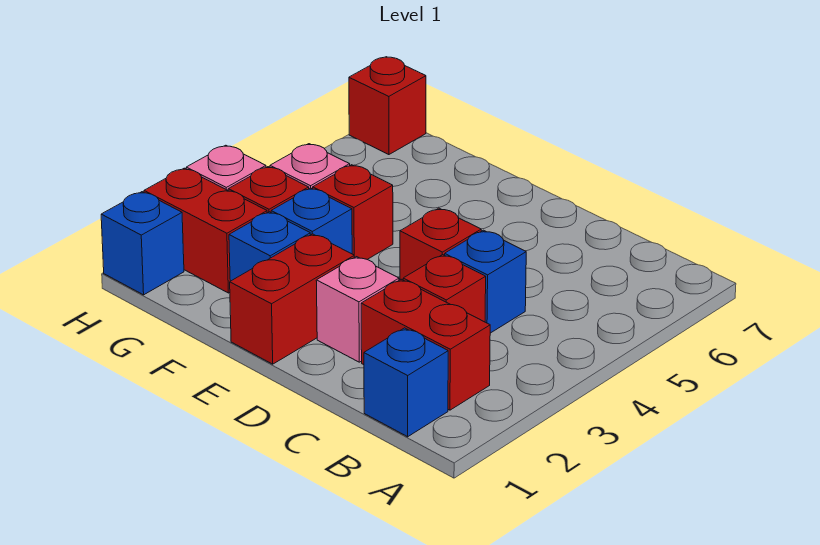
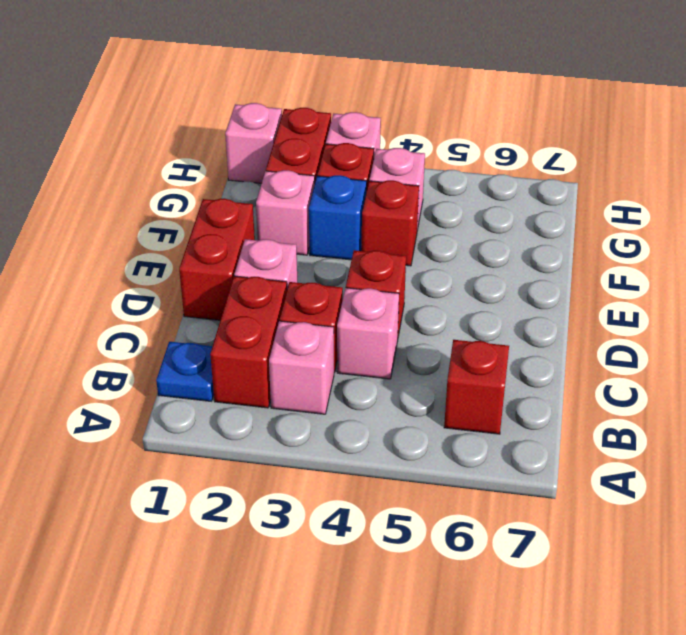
blue brick B1 level 1 -> blue plate B1 level 1
none -> pink brick B3 level 1
blue brick C4 level 1 -> pink brick C4 level 1
red brick E1:E2 level 1 -> red brick D1:E1 level 1
blue brick F2 level 1 -> pink brick F2 level 1
blue brick H1 level 1 -> pink brick H1 level 1
red brick H7 level 1 -> red brick B6 level 1

